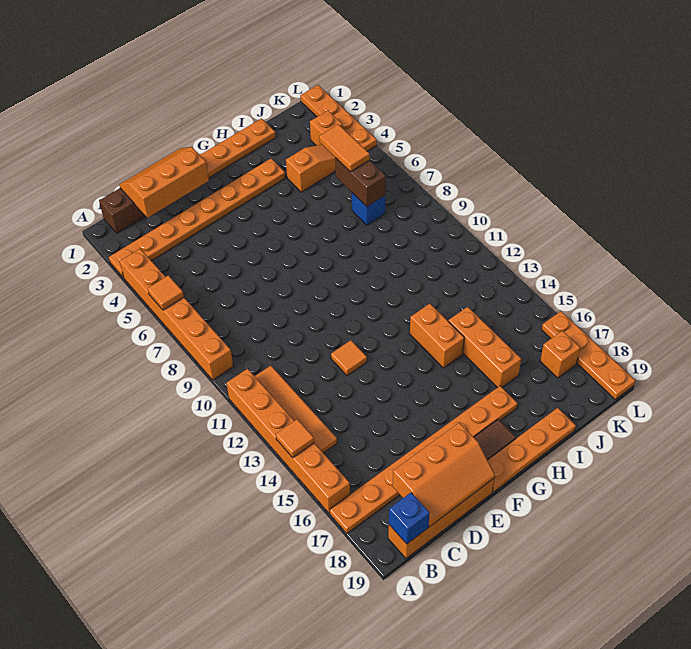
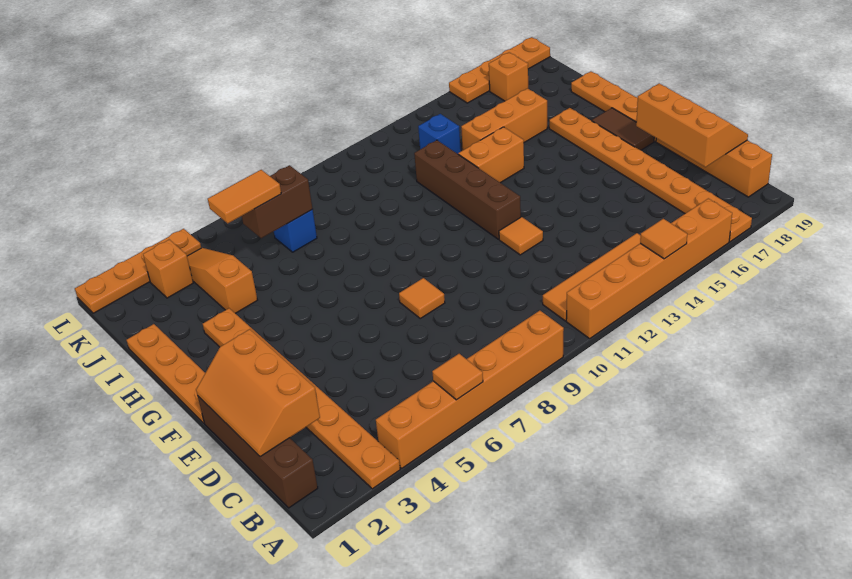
blue brick B19 level 2 -> blue brick J13 level 1
none -> orange tile E8 level 1
none -> brown brick F12:I12 level 1

